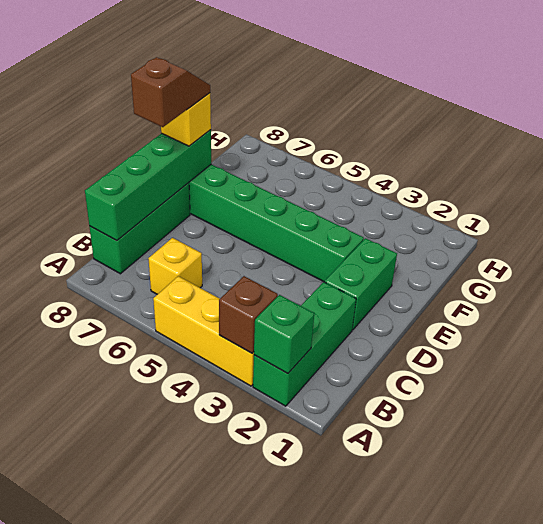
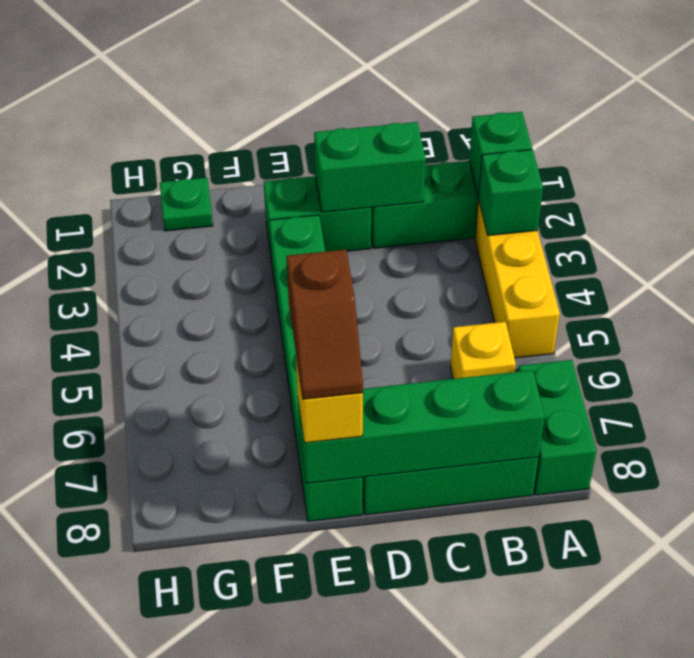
brown brick A3 level 2 -> green brick A3 level 2
none -> green brick A7:A8 level 1
none -> green brick C2:D2 level 2
brown slope D8:E8 level 4 top D -> brown slope E7:E8 level 4 top 7
none -> green plate G1 level 1

